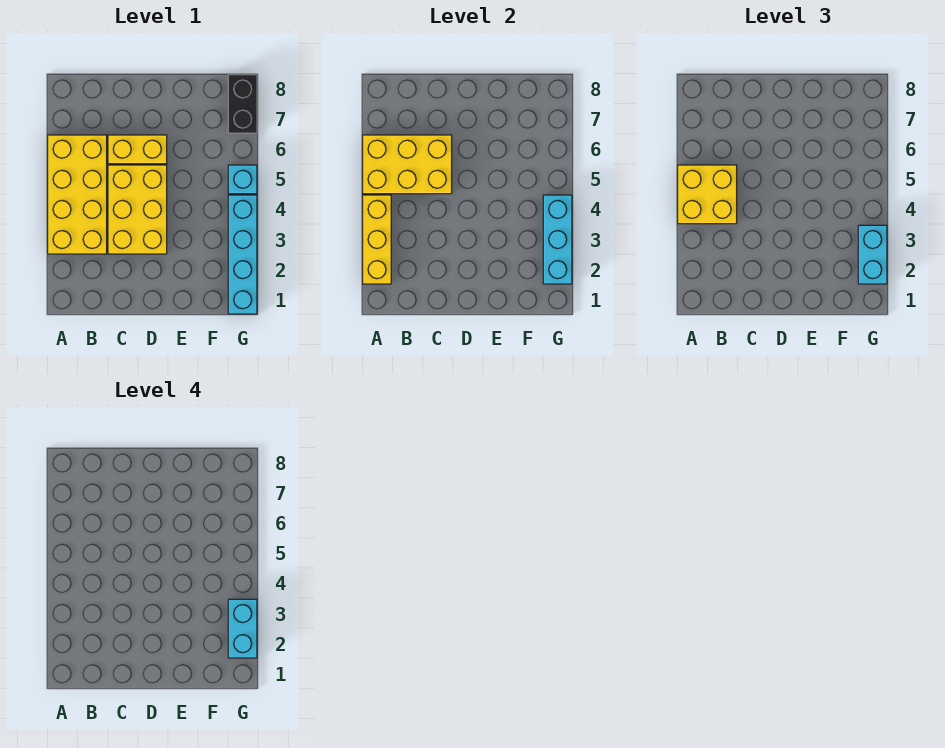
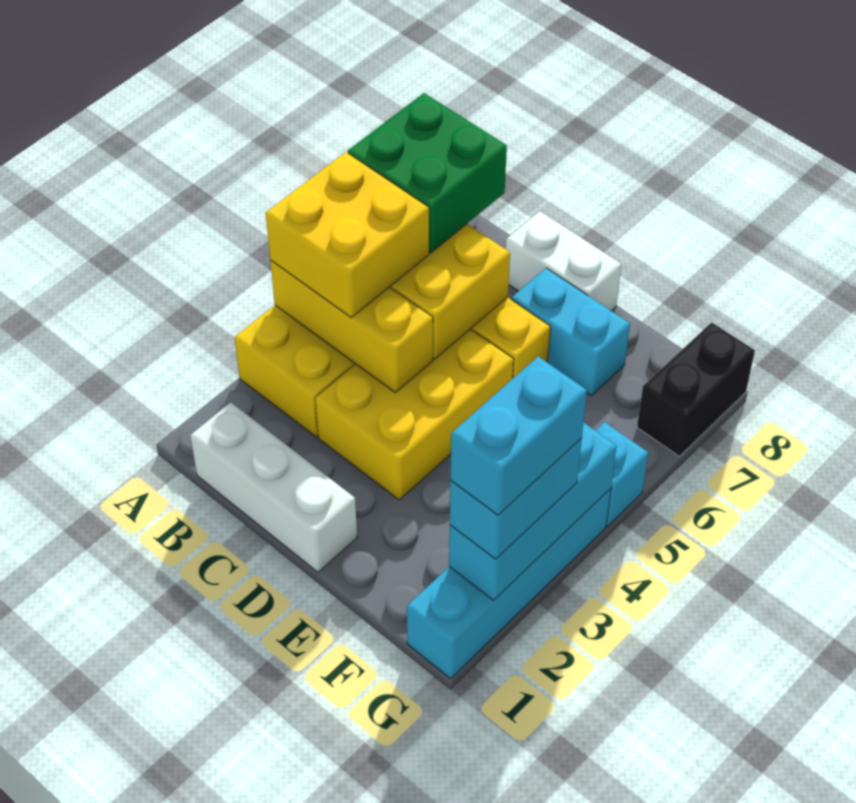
yellow brick A2:A4 level 2 -> yellow brick A4:C4 level 2
none -> green brick A6:B7 level 3
none -> white brick B1:D1 level 1
none -> white brick C8:D8 level 1
none -> cyan brick D7:E7 level 1

